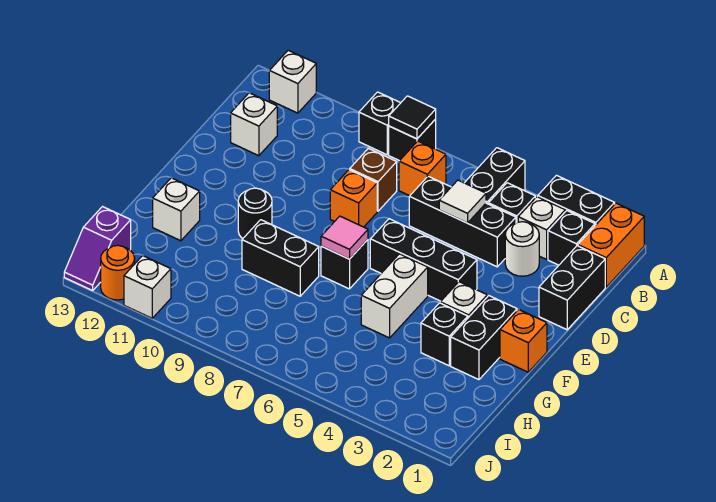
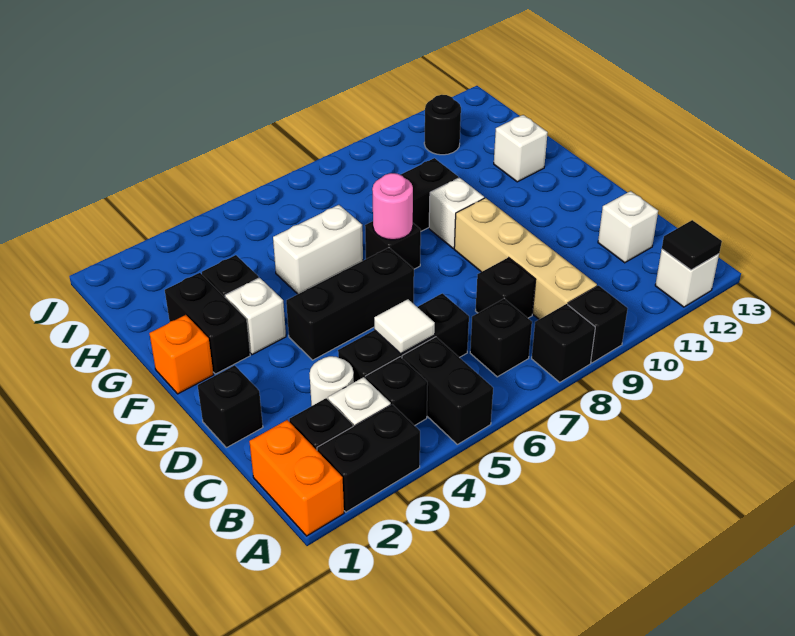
black tile A8 level 2 -> black tile A12 level 2
orange brick B7 level 1 -> black brick B7 level 1
none -> tan brick B9:E9 level 1
black brick C1:D1 level 1 -> black brick D1 level 1
brown brick C8 level 1 -> black brick C8 level 1
orange brick D8 level 1 -> none
white brick F5:G5 level 1 -> white brick G5:G6 level 1
pink tile F7 level 2 -> pink round brick F7 level 2
black round brick F10 level 1 -> black round brick I11 level 1
purple slope I13:J13 level 1 top I -> none
white brick J11 level 1 -> white brick F9 level 1
orange round brick J12 level 1 -> none

